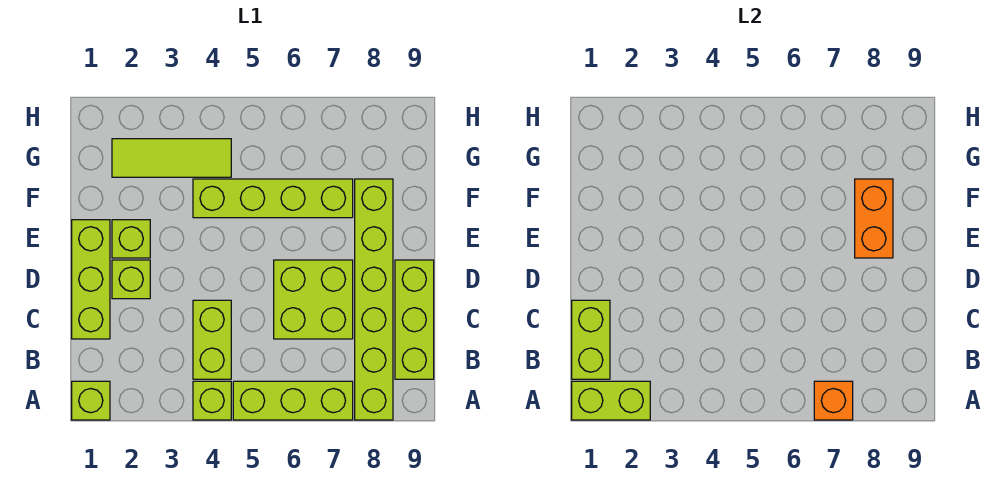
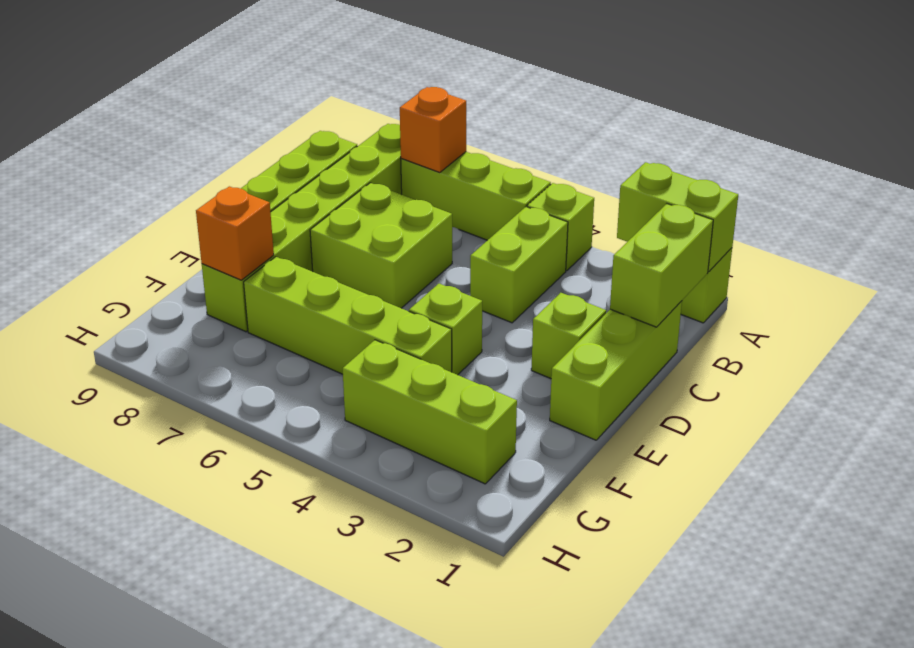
lime brick E2 level 1 -> lime brick E4 level 1
orange brick E8:F8 level 2 -> orange brick F8 level 2
lime tile G2:G4 level 1 -> lime brick G2:G4 level 1

